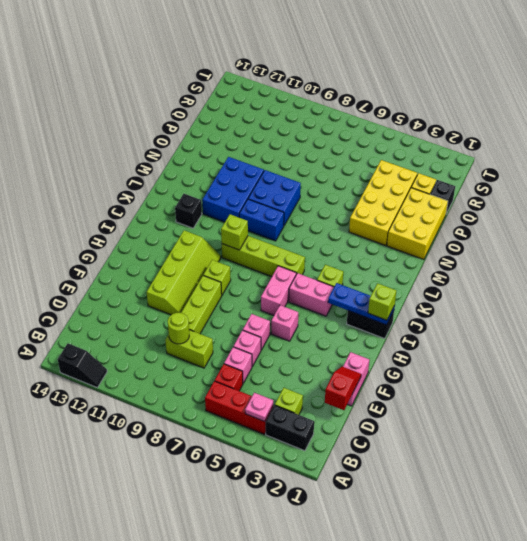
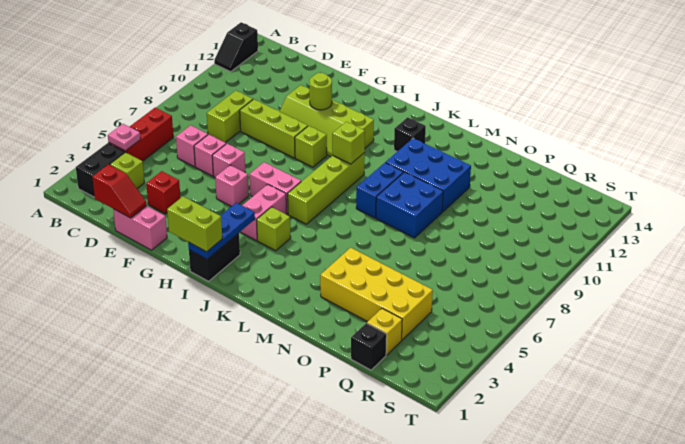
red brick C6 level 1 -> red brick E3 level 1
lime round brick D9 level 2 -> lime round brick G11 level 2
lime brick I1 level 3 -> lime brick H1:I1 level 3
yellow brick N1:P2 level 1 -> none

